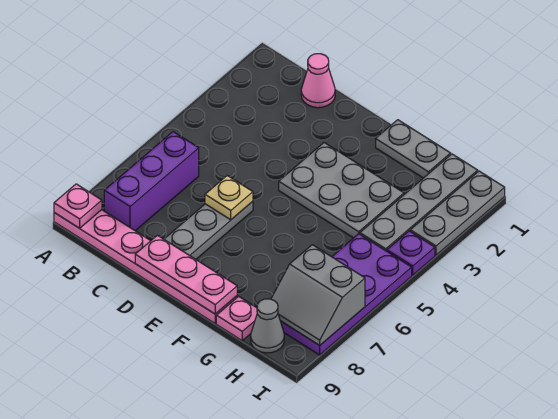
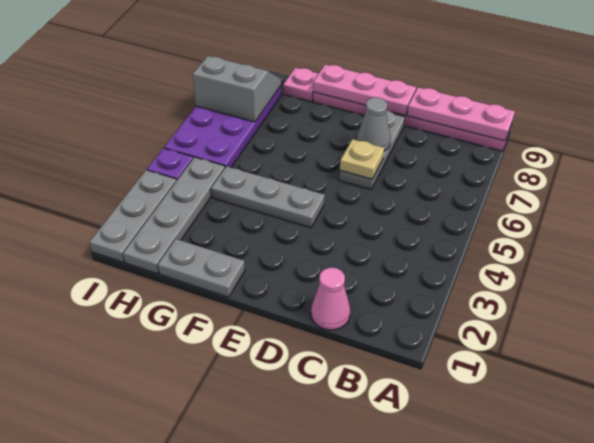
pink plate A9 level 2 -> pink plate A9:C9 level 2
purple brick B6:B8 level 1 -> none
grey plate E3:G4 level 1 -> grey plate E4:G4 level 1
grey cone H9 level 1 -> grey cone D7 level 2

